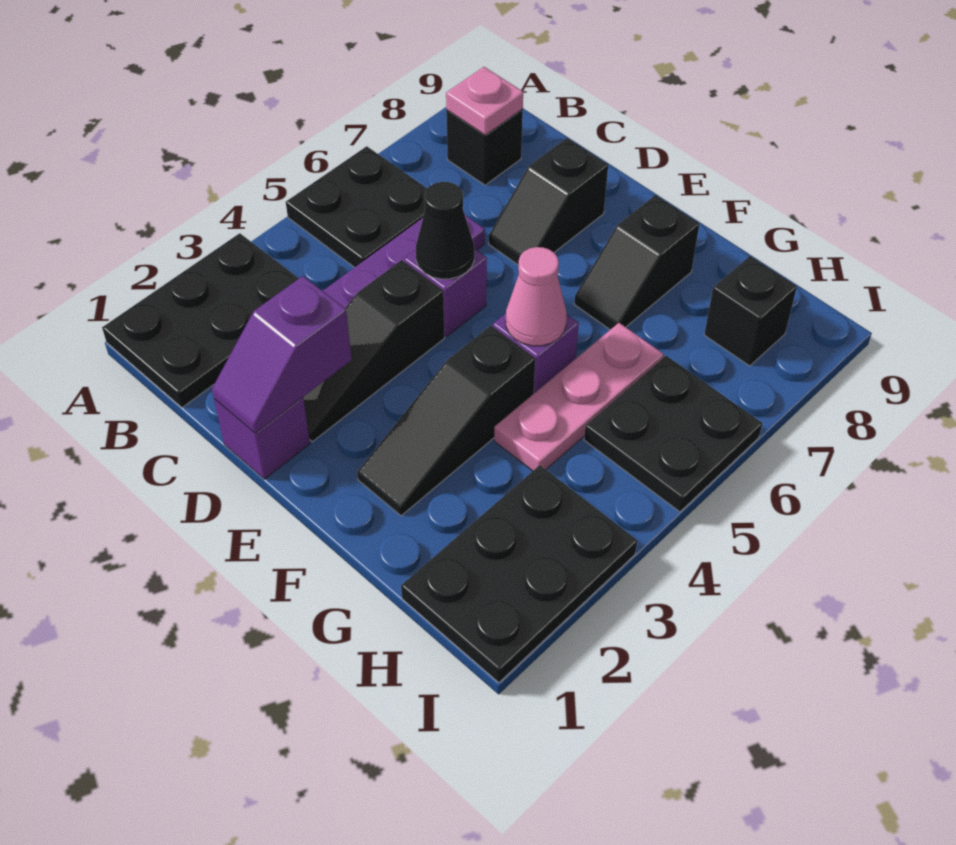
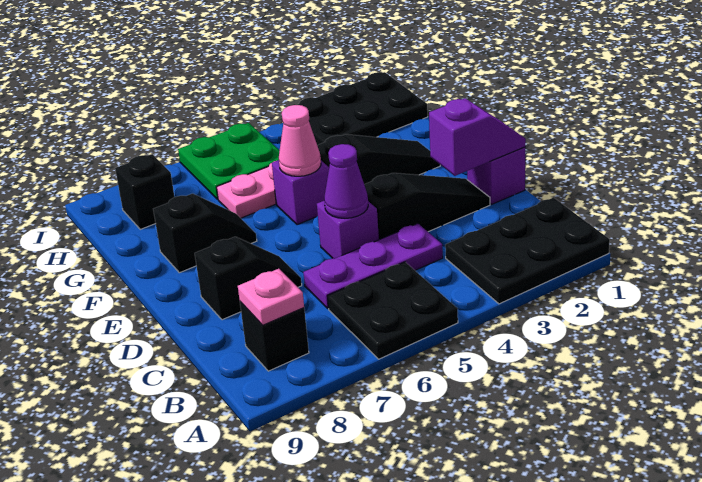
black cone D5 level 2 -> purple cone D5 level 2
black plate H5:I6 level 1 -> green plate H5:I6 level 1

